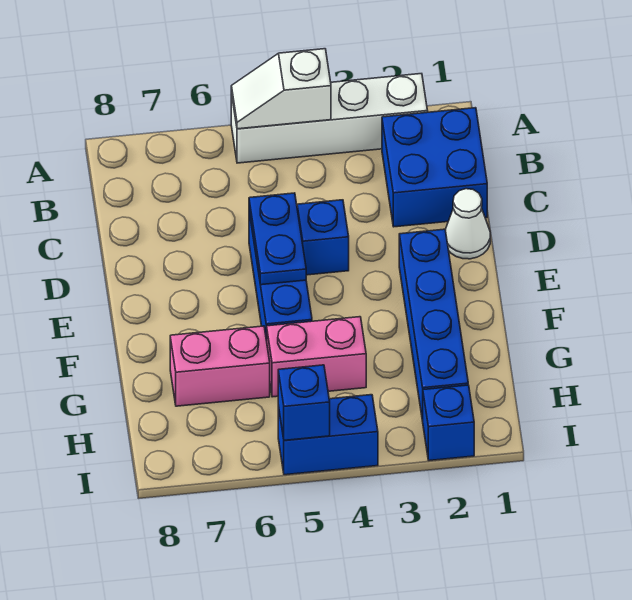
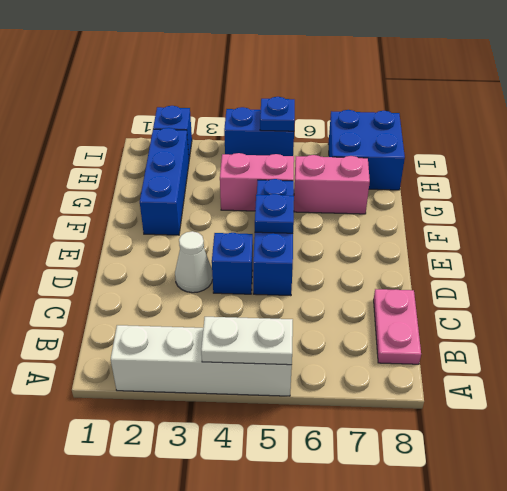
white slope A4:A5 level 2 top 4 -> white plate A4:A5 level 2
blue brick B1:C2 level 1 -> blue brick H7:I8 level 1
none -> pink plate B8:C8 level 1
white cone D1 level 1 -> white cone D3 level 1
blue plate D5:E5 level 2 -> blue plate E5 level 2
blue brick E2:H2 level 1 -> blue brick F2:H2 level 1
blue brick I5 level 2 -> blue plate I5 level 2

